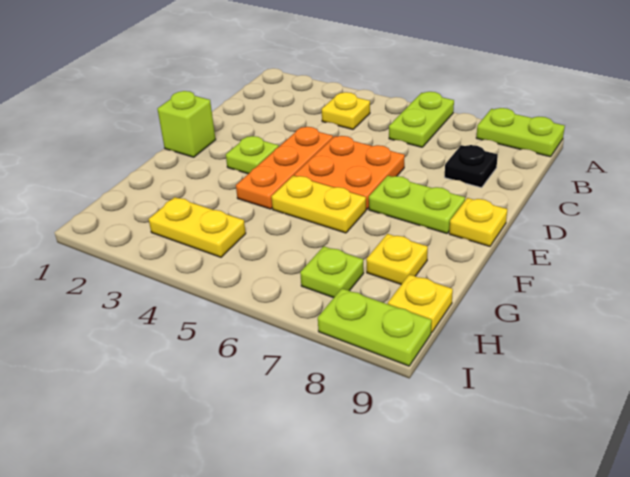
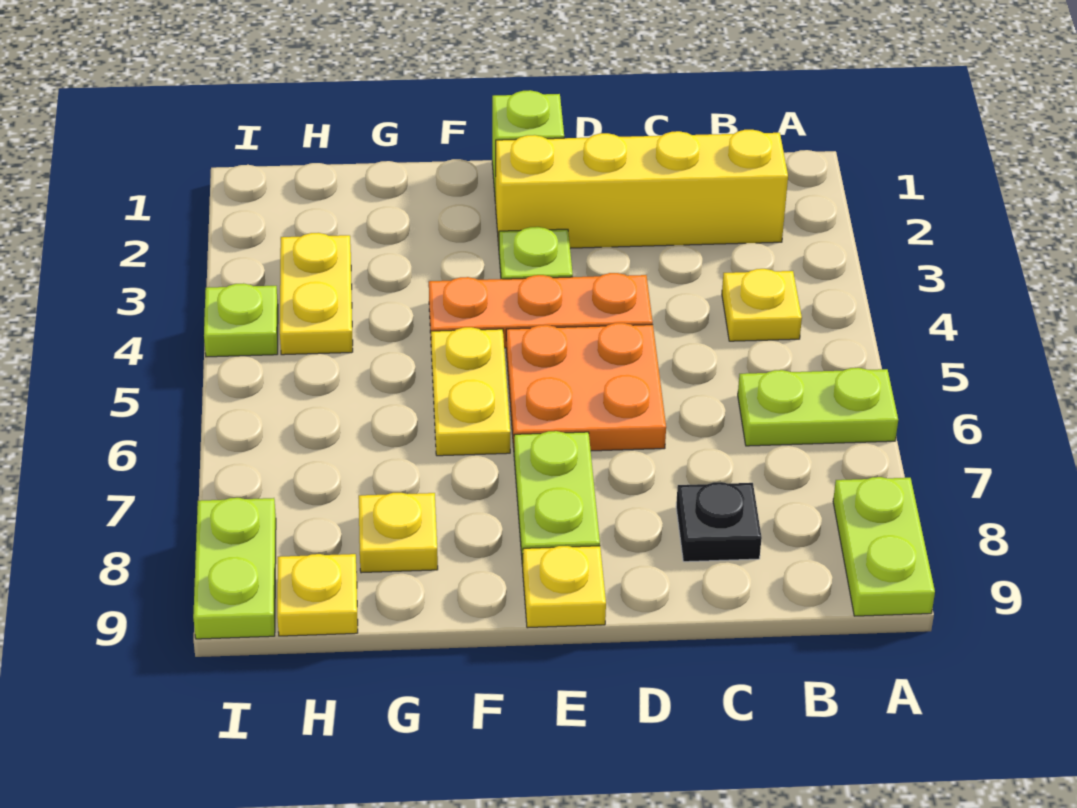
none -> yellow brick B2:E2 level 1
lime plate H7 level 1 -> lime plate I4 level 1

